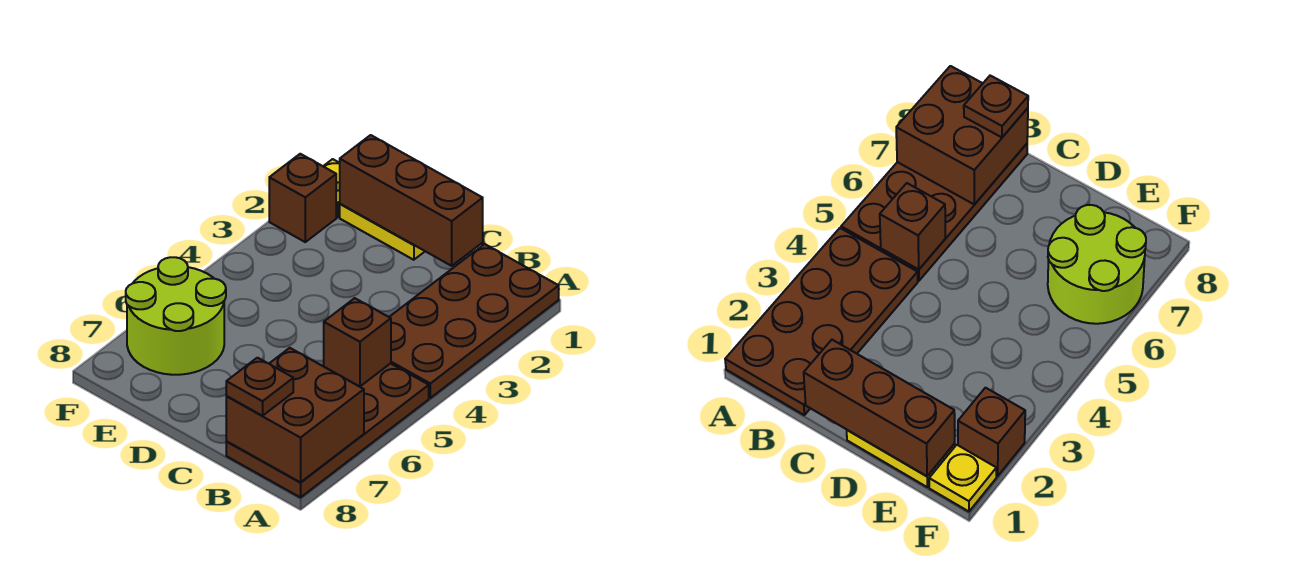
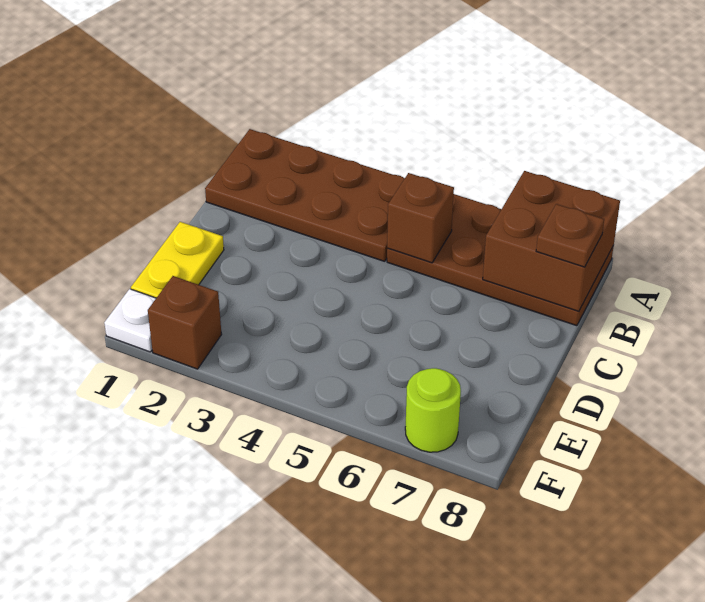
brown brick C1:E1 level 2 -> none
lime round brick E6:F7 level 1 -> lime round brick F7 level 1
yellow plate F1 level 1 -> white plate F1 level 1

